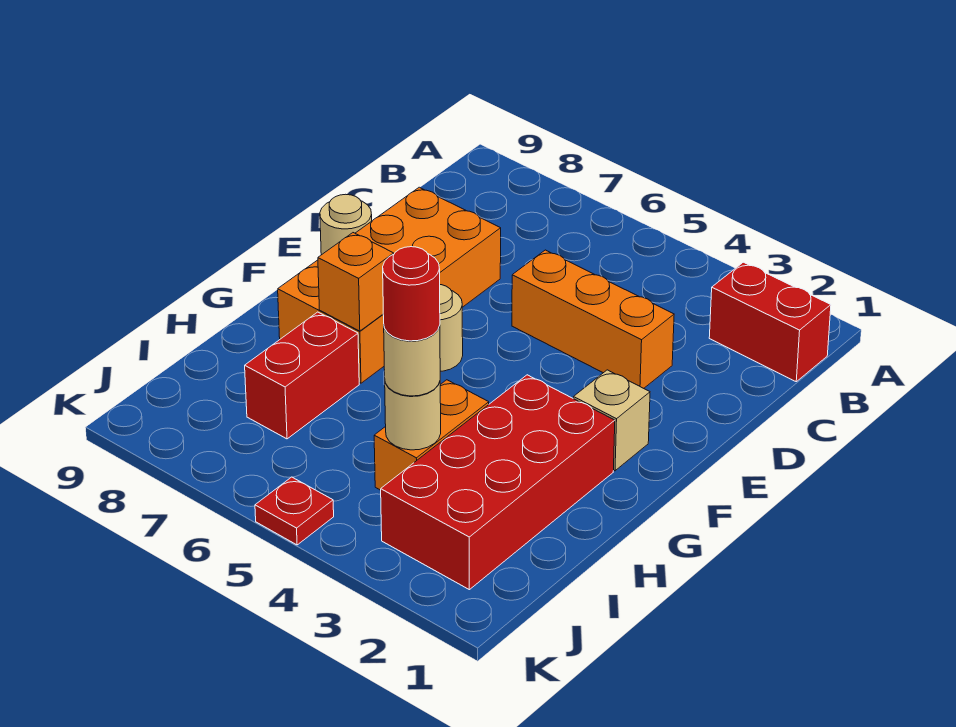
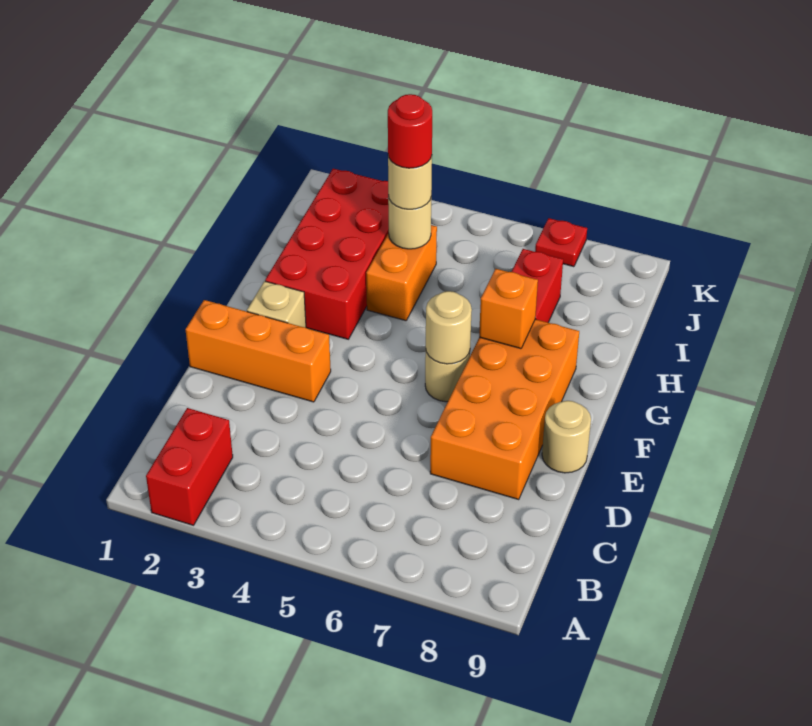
red brick B1:B2 level 1 -> red brick A2:B2 level 1
orange brick D3:D5 level 1 -> orange brick E1:E3 level 1
none -> tan round brick F6 level 2
red plate K5 level 1 -> red plate K7 level 1

